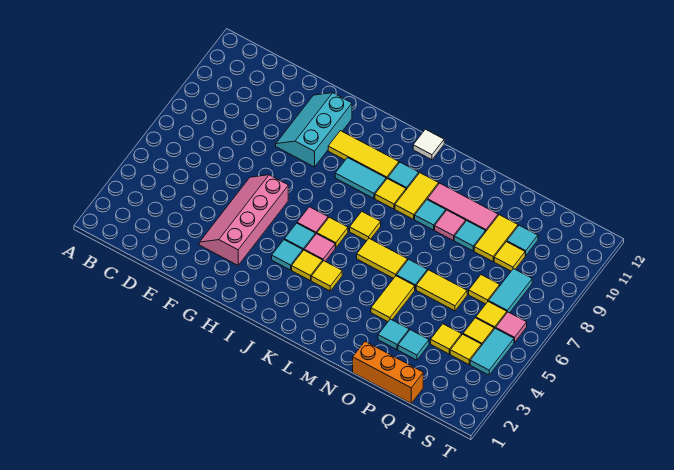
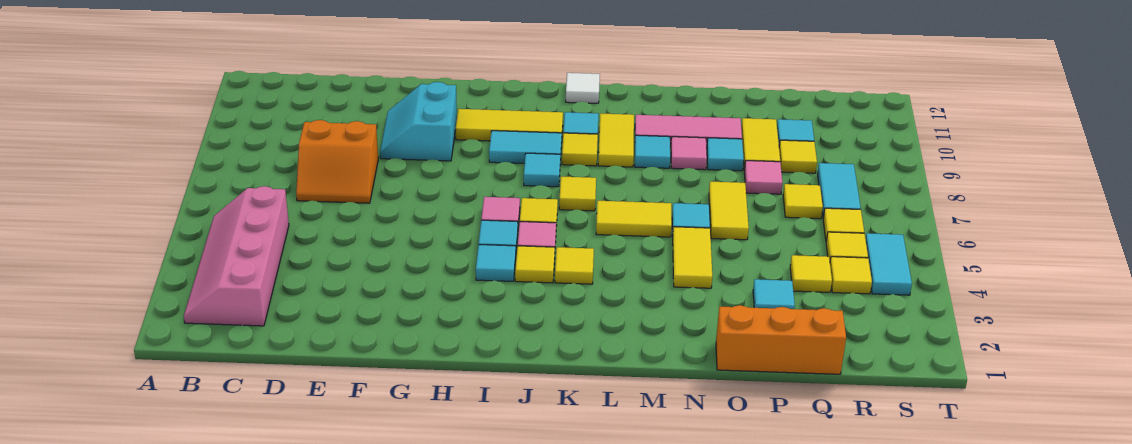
none -> orange slope D7:E8 level 1 top 8
pink slope F3:G6 level 1 top G -> pink slope B2:C5 level 1 top C
cyan slope F9:G11 level 1 top G -> cyan slope F9:G10 level 1 top G
cyan tile O3 level 1 -> cyan tile J8 level 1
yellow tile O6:P6 level 1 -> yellow tile O6:O7 level 1
pink tile S6 level 1 -> pink tile P8 level 1

